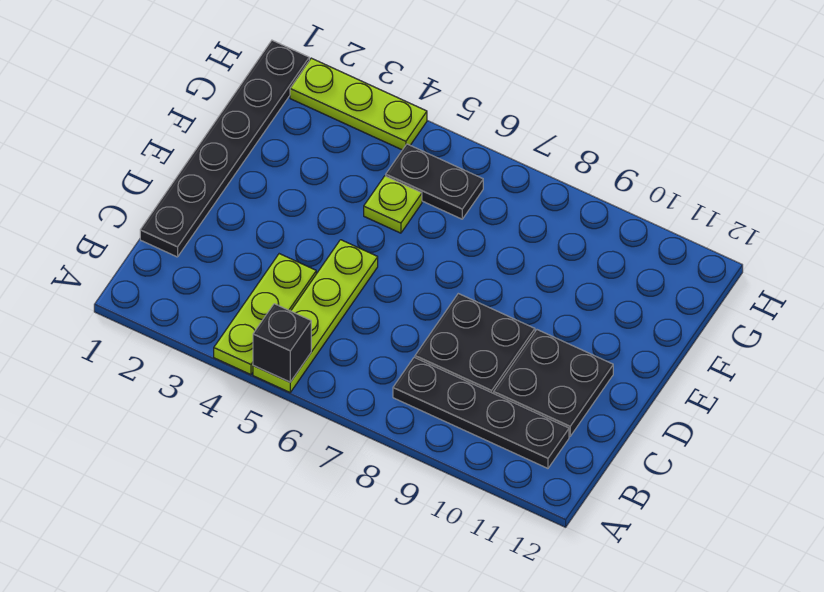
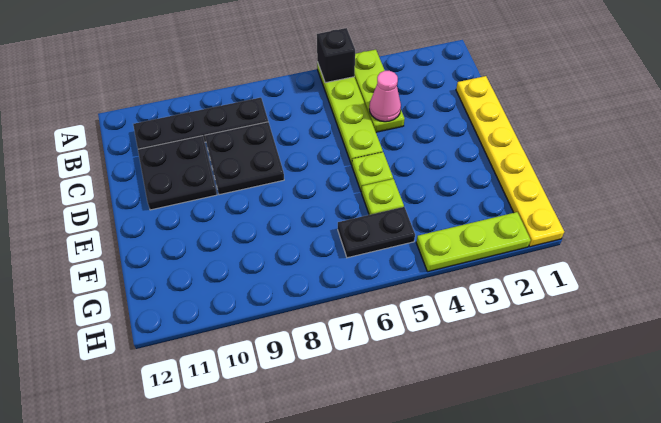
black plate C1:H1 level 1 -> yellow plate C1:H1 level 1
none -> pink cone C4 level 2
none -> lime plate E5 level 1

